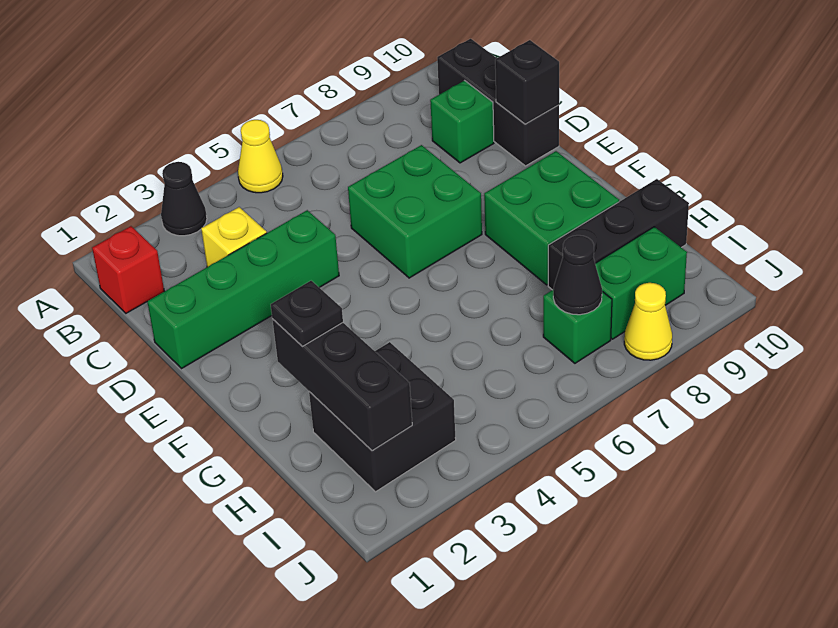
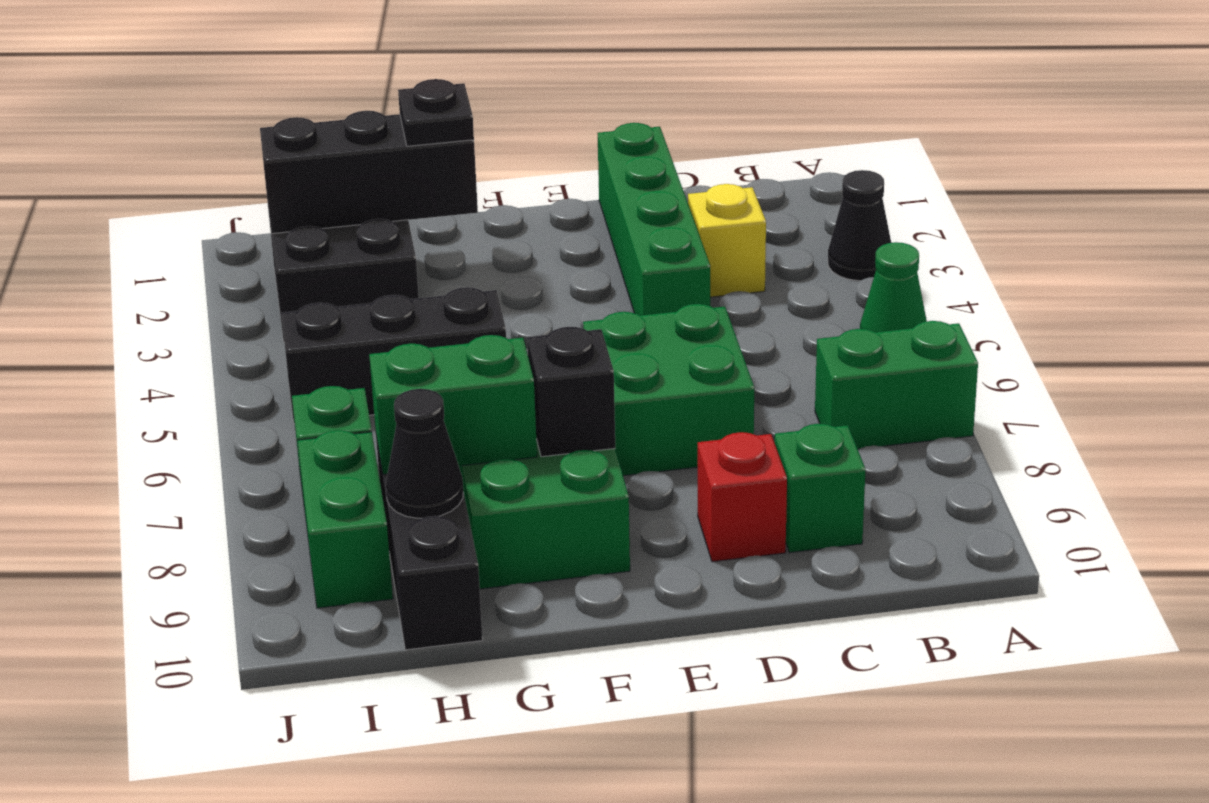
yellow cone A5 level 1 -> green cone A5 level 1
none -> green brick A7:B7 level 1
red brick B1 level 1 -> red brick D9 level 1
black brick B10:D10 level 1 -> black brick G5:I5 level 1
black brick D10 level 2 -> black brick F8 level 2
none -> green brick G8:H8 level 2
black cone I7 level 2 -> black cone H9 level 2
yellow cone J8 level 1 -> none

